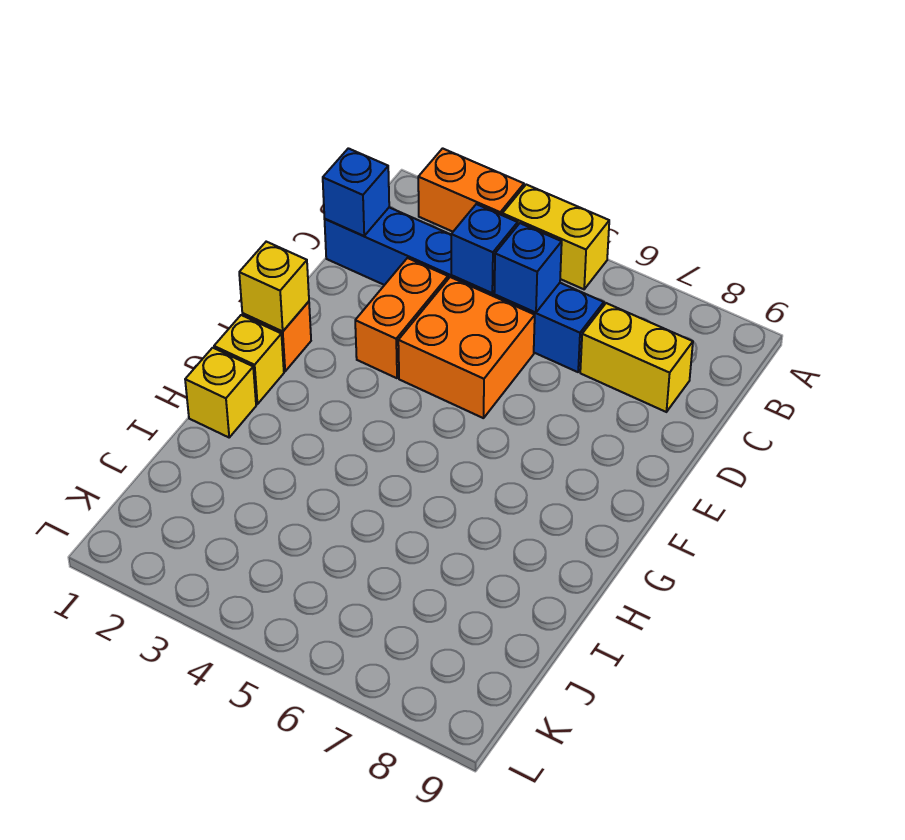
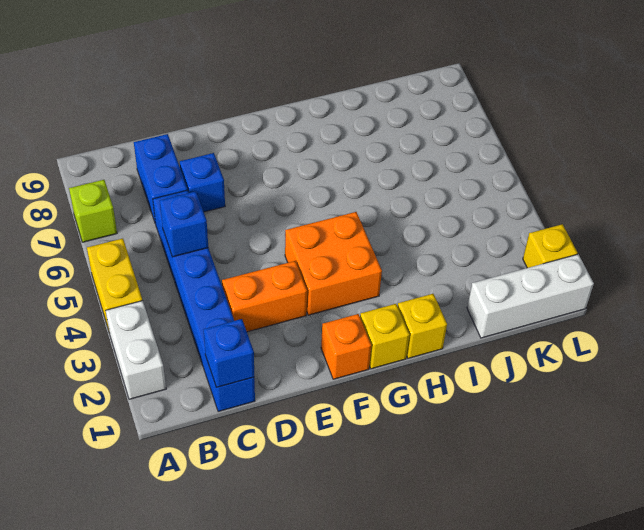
orange brick A2:A3 level 1 -> white brick A2:A3 level 1
none -> lime brick A7 level 1
blue brick C4 level 2 -> blue brick D7 level 1
yellow brick C7:C8 level 1 -> blue brick C7:C8 level 1
orange brick D4:E5 level 1 -> orange brick F3:G4 level 1
yellow brick F1 level 2 -> yellow brick L2 level 1
none -> white brick J1:L1 level 1

